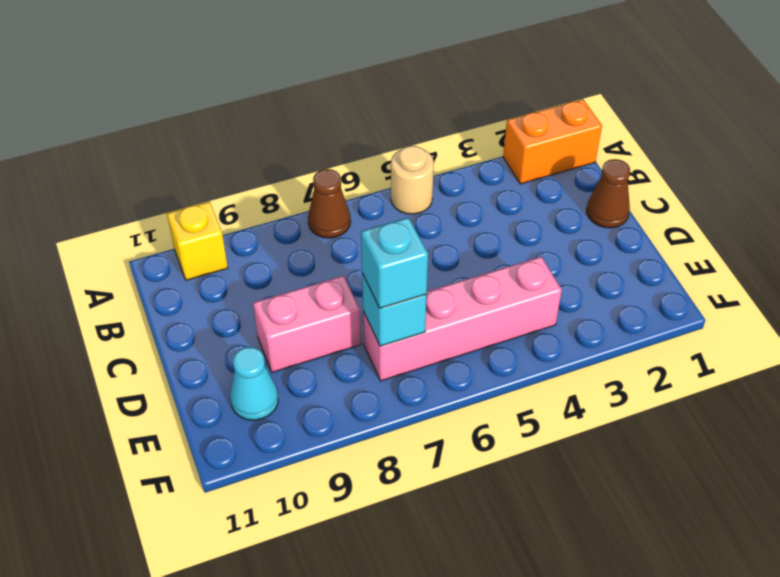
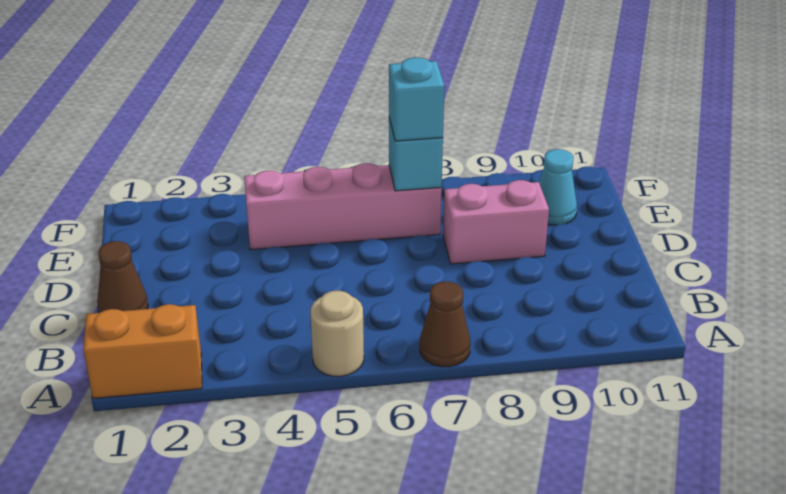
yellow brick A10 level 1 -> none

